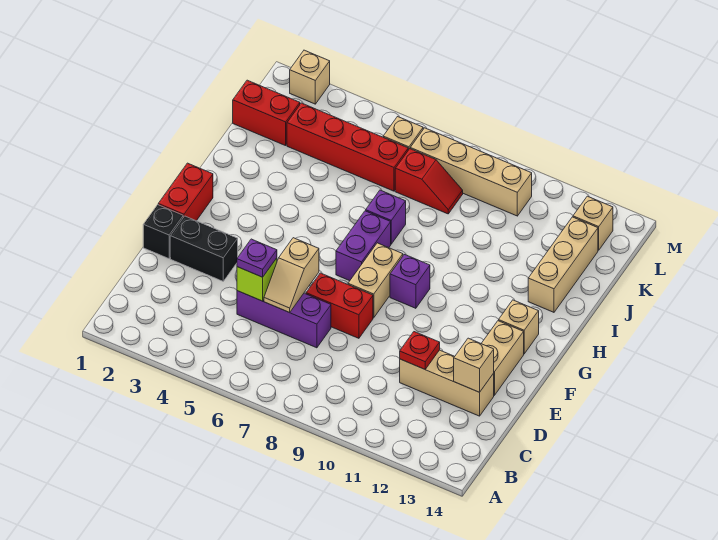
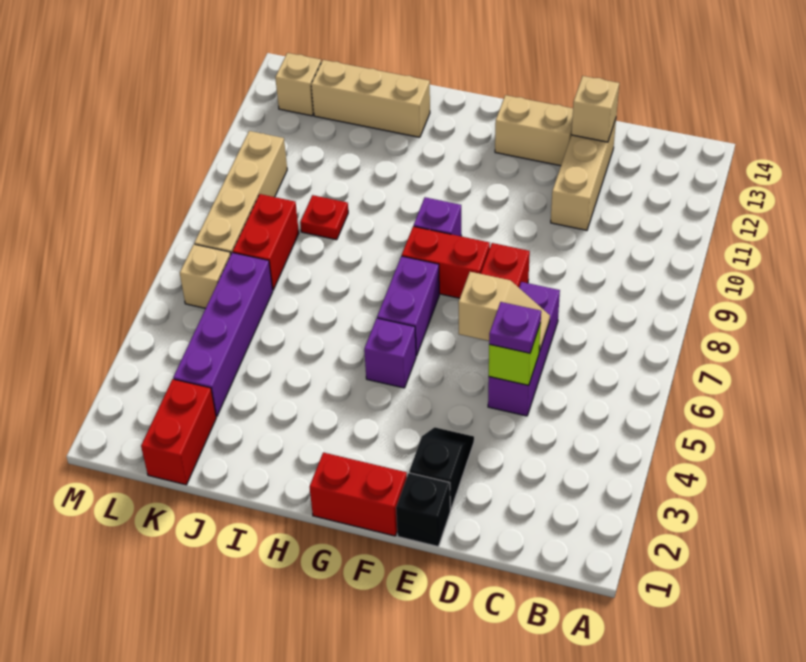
red plate D11 level 2 -> red plate J9 level 1
black brick E2:E3 level 1 -> black slope E2:E3 level 1 top 2
tan brick F8:G8 level 1 -> red brick F8:G8 level 1
purple brick G7:H7 level 1 -> purple brick G6:G7 level 1
tan brick G13 level 1 -> none
purple brick I7 level 1 -> purple brick G5 level 1
red brick K3:K6 level 1 -> purple brick K3:K6 level 1
red slope K7:K8 level 1 top 7 -> red brick K7:K8 level 1
tan brick M2 level 1 -> none

